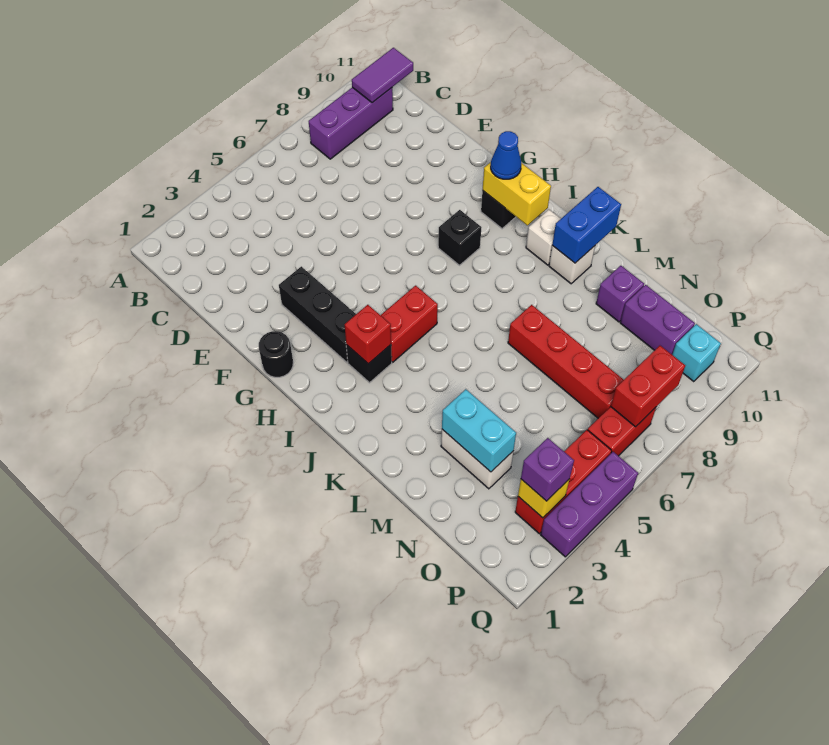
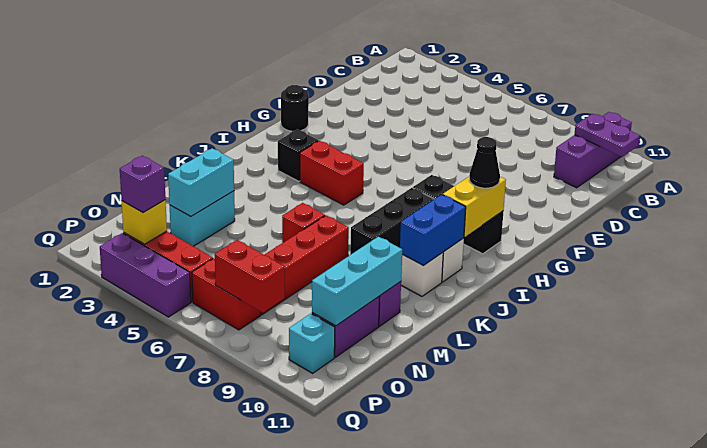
purple brick B8:B10 level 1 -> purple brick A10:C10 level 1
purple tile B10:B11 level 2 -> purple plate B10:B11 level 2
black brick F3:H3 level 1 -> black brick I8:K8 level 1
blue cone H10 level 3 -> black cone H10 level 3
red brick I3 level 2 -> red brick L6 level 1
blue brick K10:K11 level 2 -> blue brick J10:K10 level 2
white brick M3:N3 level 1 -> cyan brick M3:N3 level 1
none -> cyan brick M10:O10 level 2

